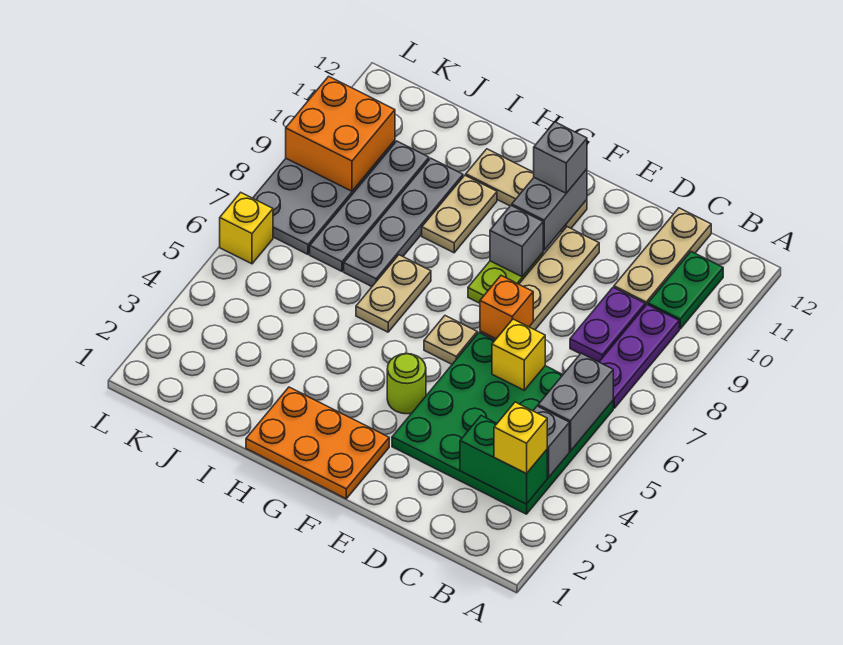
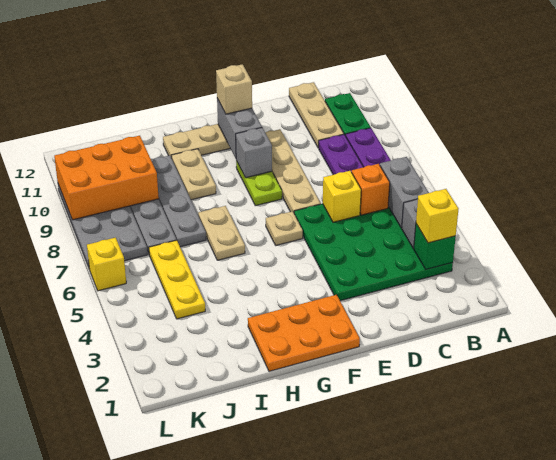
green brick B3:C3 level 2 -> green brick B3 level 2
orange brick E7 level 2 -> orange brick C6 level 2
lime round brick F4 level 1 -> none
grey brick F11 level 3 -> tan brick F11 level 3
none -> yellow plate J4:J6 level 1
orange brick K9:L10 level 2 -> orange brick J9:L10 level 2

